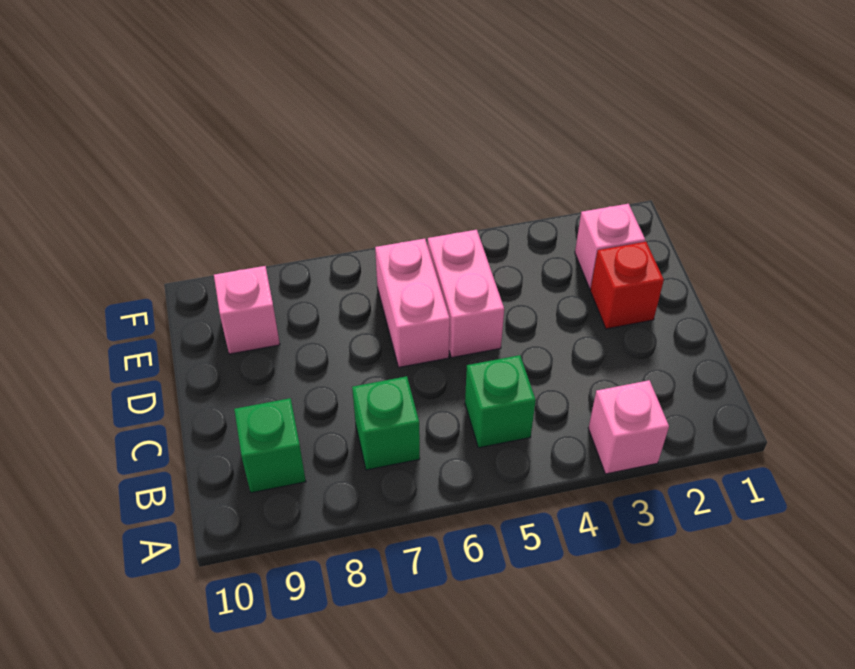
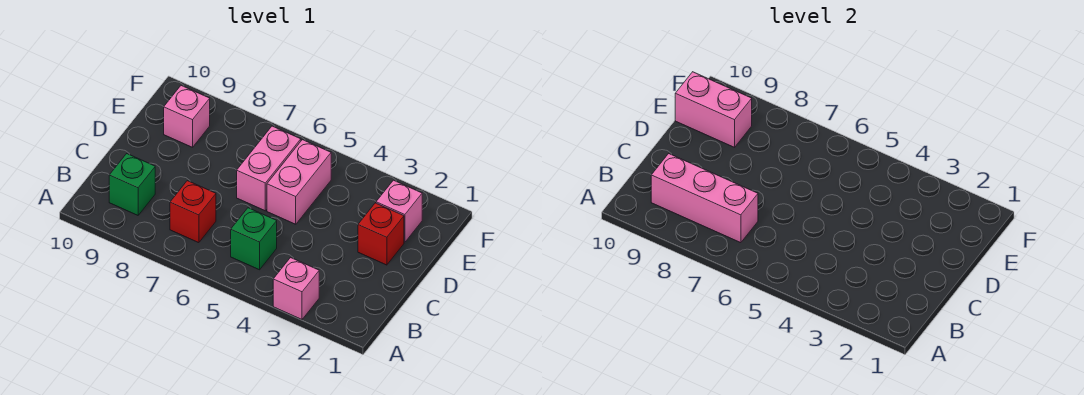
green brick B7 level 1 -> red brick B7 level 1
none -> pink brick B7:B9 level 2
none -> pink brick E9:E10 level 2

